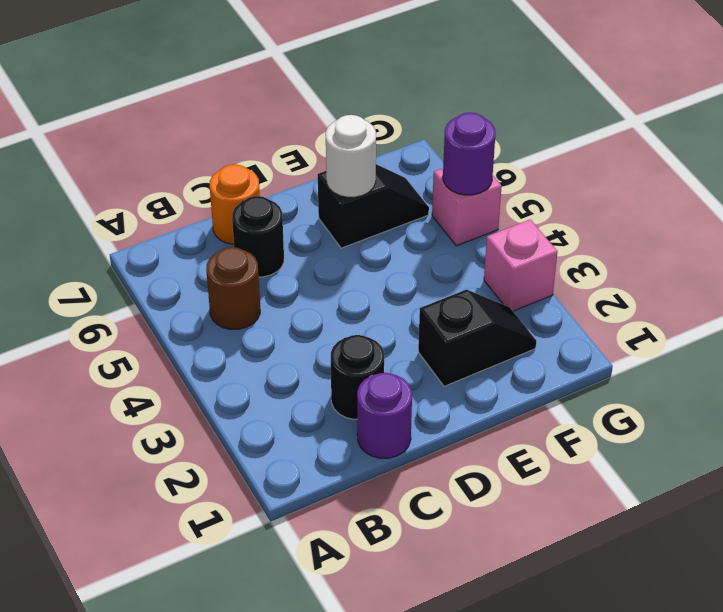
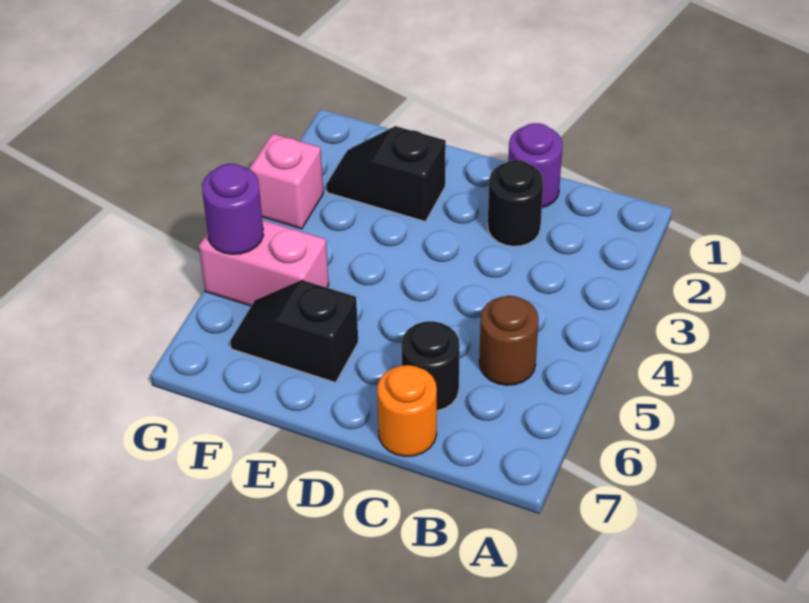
white round brick E6 level 2 -> none
pink brick G5 level 1 -> pink brick F5:G5 level 1

